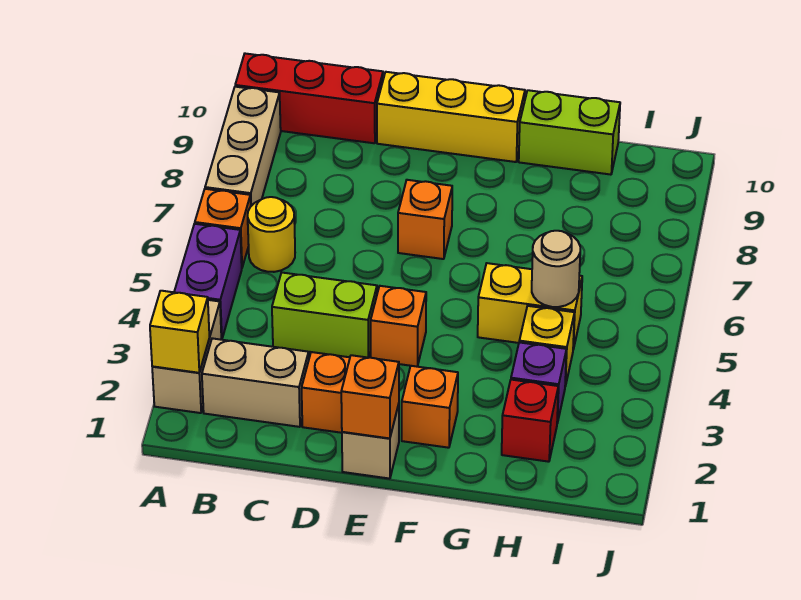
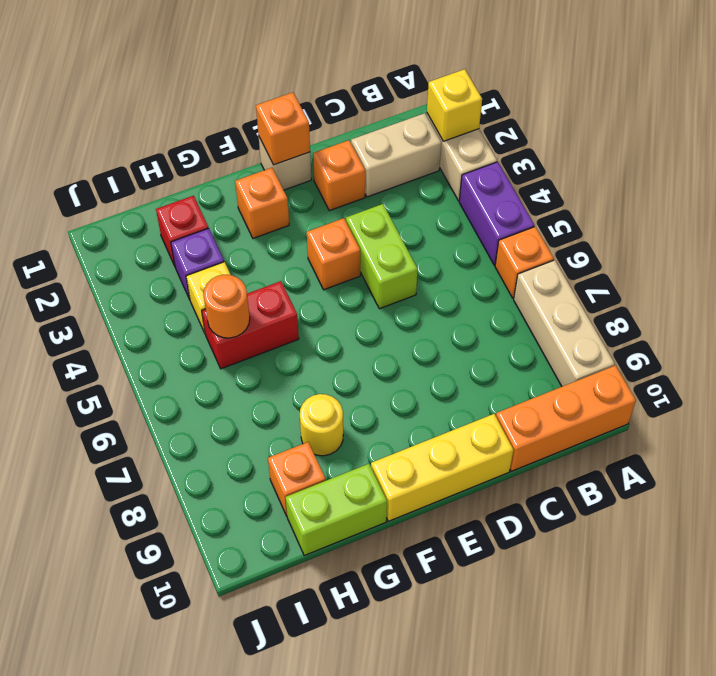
red brick A10:C10 level 1 -> orange brick A10:C10 level 1
yellow round brick B6 level 1 -> yellow round brick G8 level 1
lime brick C4:D4 level 1 -> lime brick D4:D5 level 1
orange brick E7 level 1 -> orange brick H9 level 1
yellow brick G5:H5 level 1 -> red brick G5:H5 level 1
tan round brick H5 level 2 -> orange round brick H5 level 2

